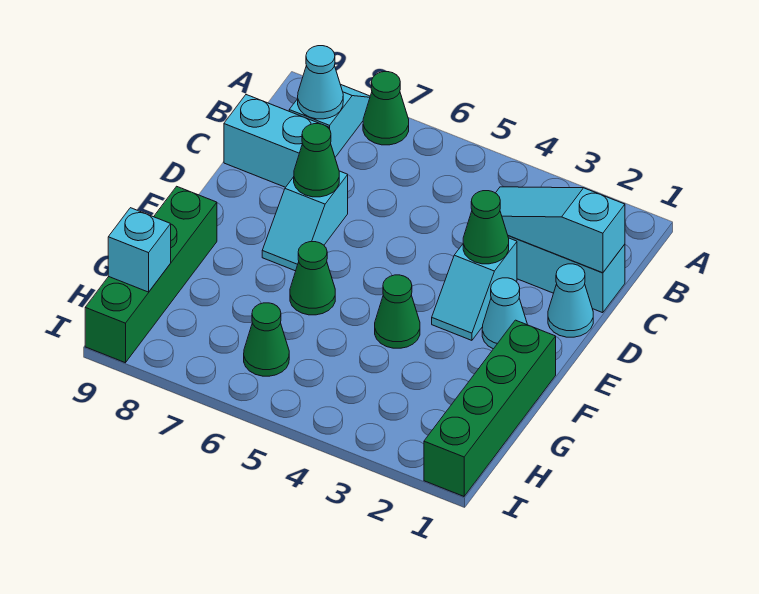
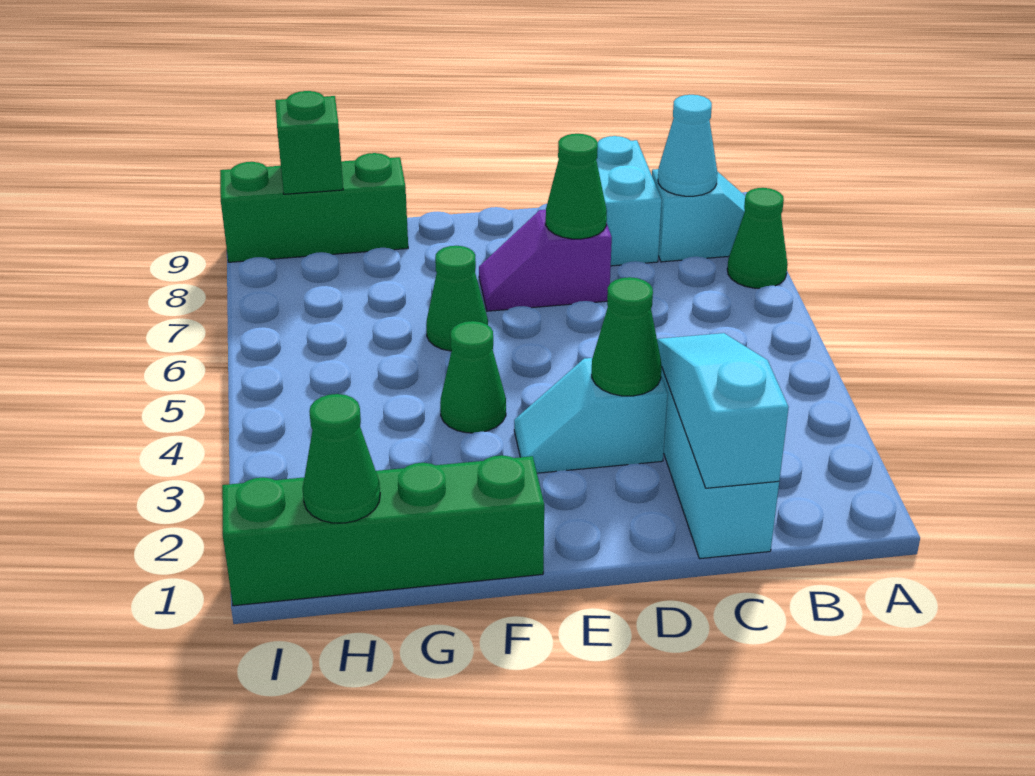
cyan cone D1 level 1 -> none
cyan slope D7:E7 level 1 top D -> purple slope D7:E7 level 1 top D
cyan cone E2 level 1 -> none
green brick F9:I9 level 1 -> green brick G9:I9 level 1
green cone H6 level 1 -> green cone H1 level 2
cyan brick H9 level 2 -> green brick H9 level 2

